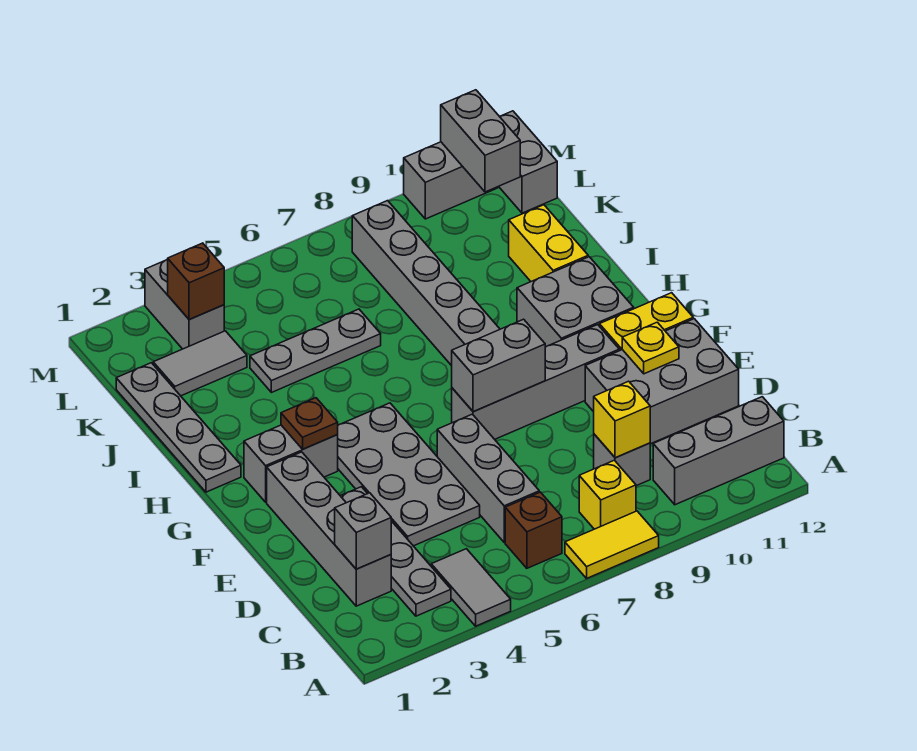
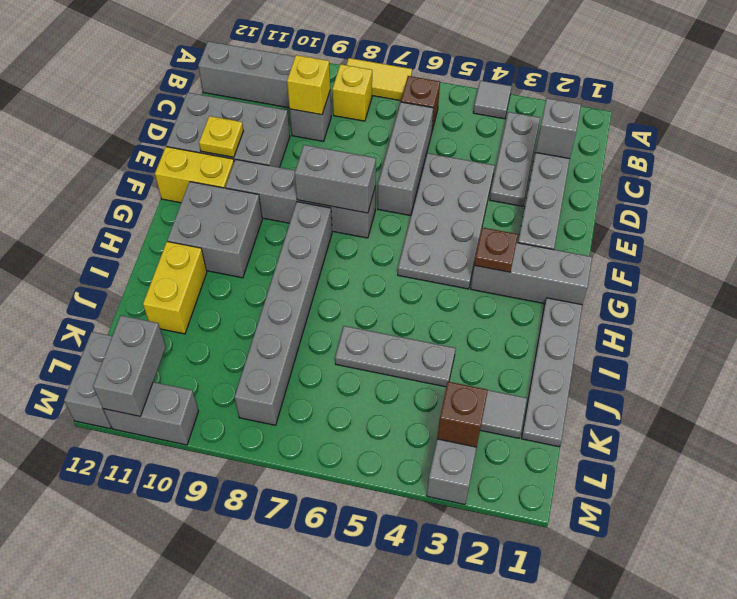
grey tile A4:B4 level 1 -> grey tile A4 level 1
grey plate B3:E3 level 1 -> grey plate B3:D3 level 1
grey brick G2:G3 level 1 -> grey brick G1:G3 level 1

